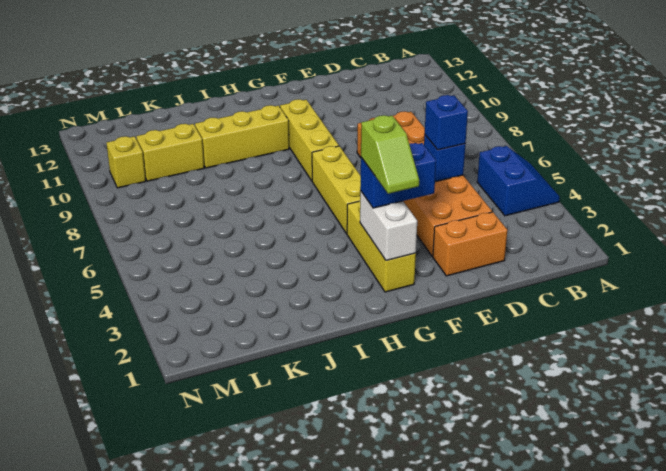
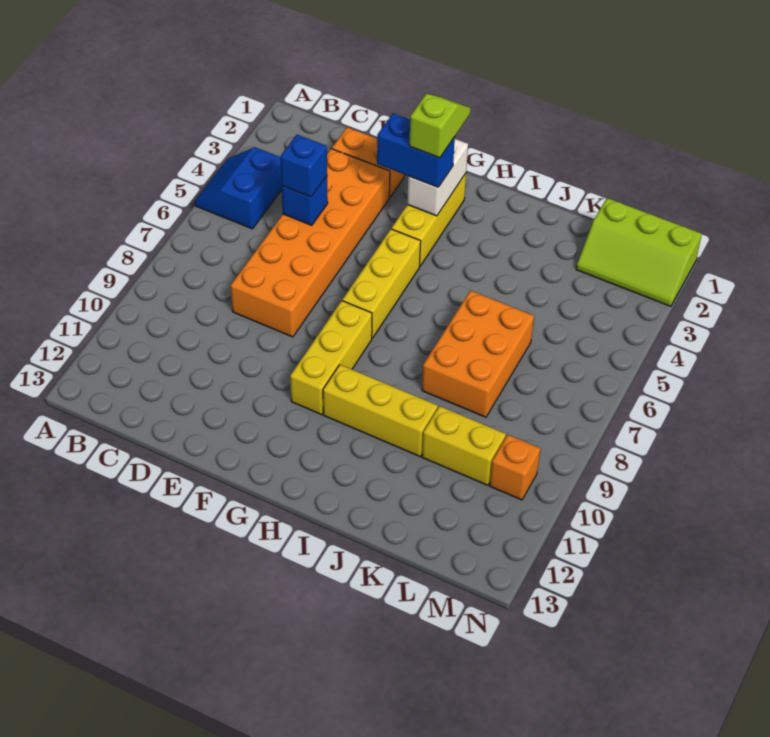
none -> orange brick J6:K8 level 1
none -> lime slope L1:N2 level 1 top 1
yellow brick M10 level 1 -> orange brick M10 level 1

